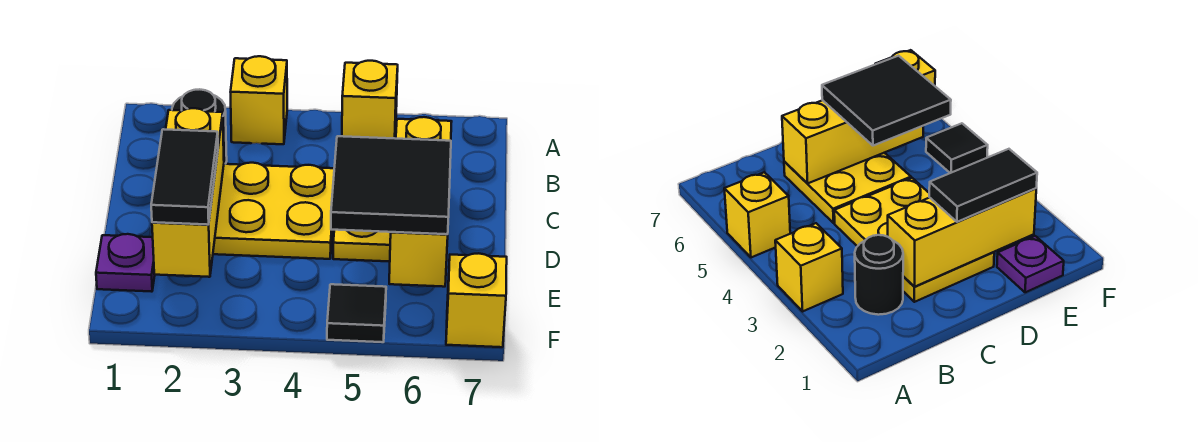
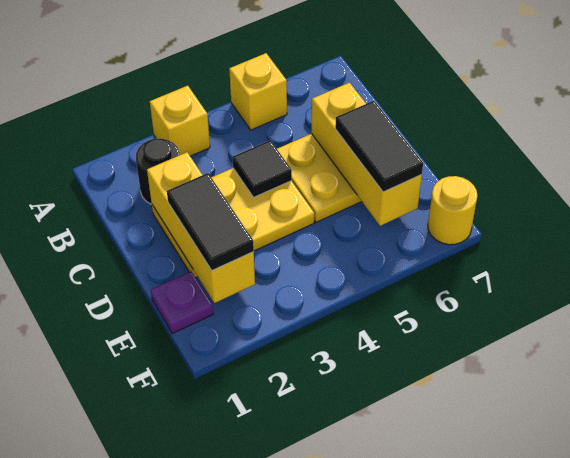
black tile D5:E6 level 3 -> black tile D6:E6 level 3
black tile F5 level 1 -> black tile C4 level 2
yellow brick F7 level 1 -> yellow round brick F7 level 1

